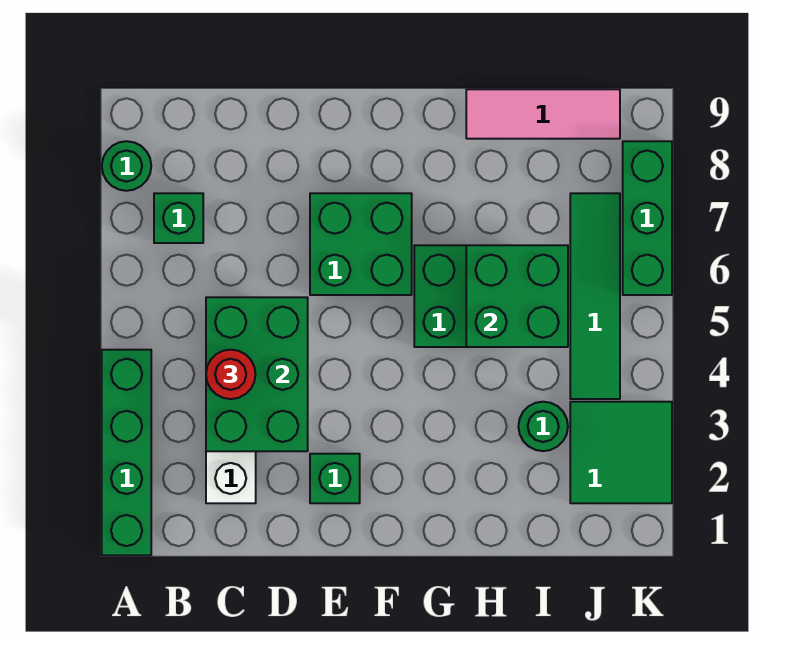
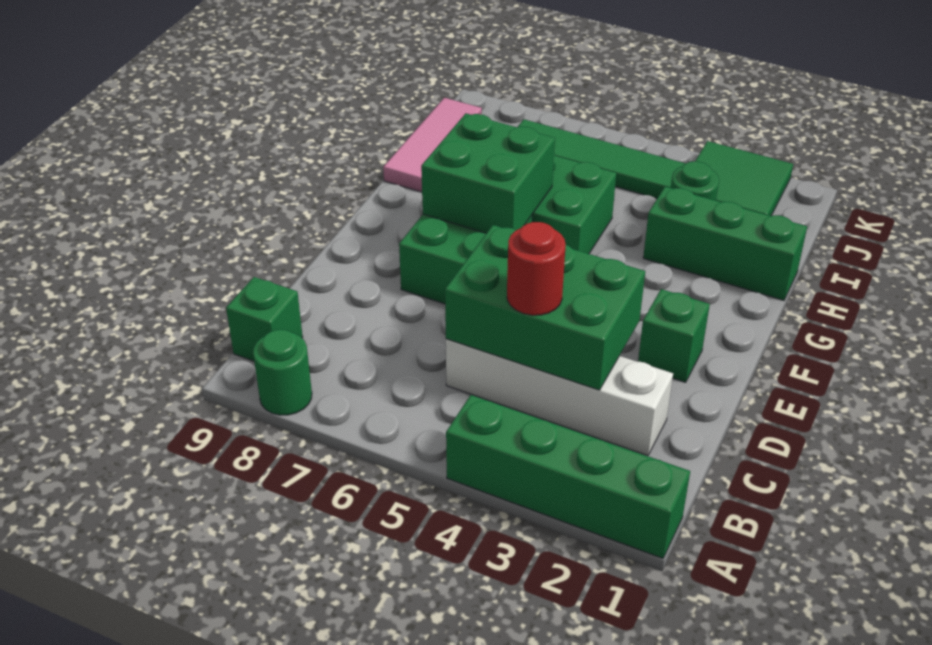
green brick B7 level 1 -> green brick B9 level 1
green brick H5:I6 level 2 -> green brick F6:G7 level 2
green brick K6:K8 level 1 -> green brick H1:H3 level 1

